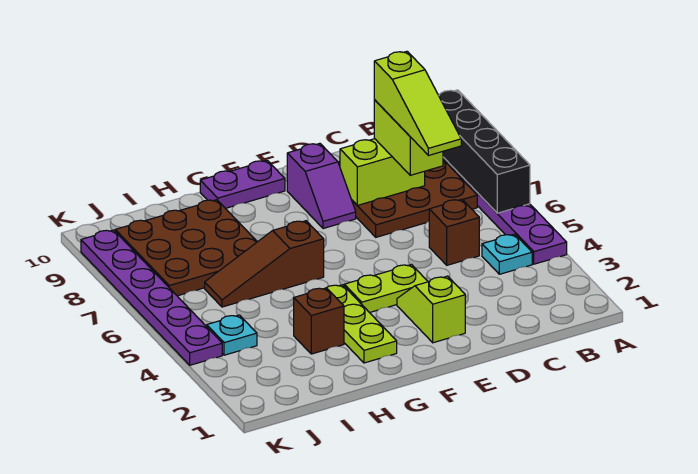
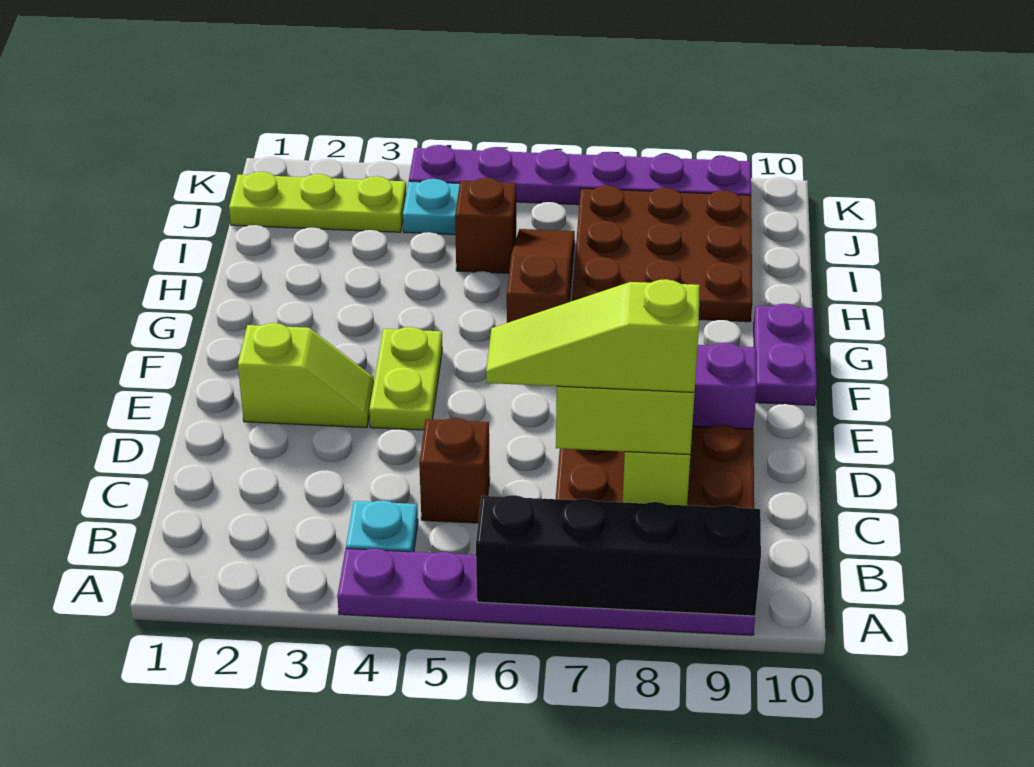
lime plate G2:G4 level 1 -> lime plate J1:J3 level 1
brown brick H3 level 1 -> brown brick I5 level 1

